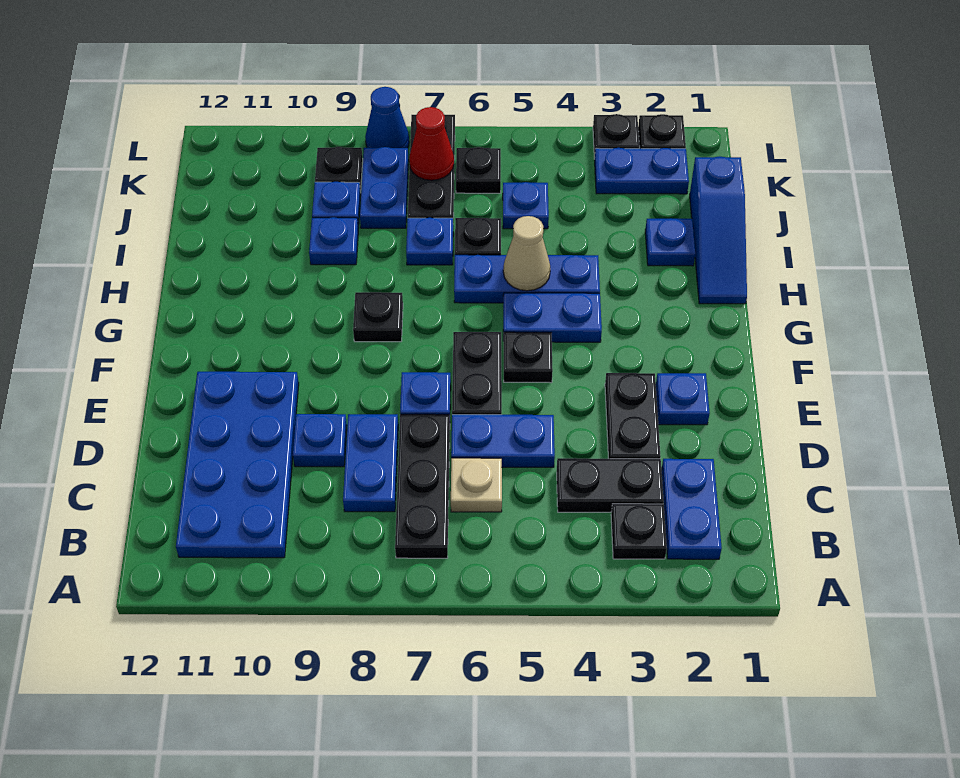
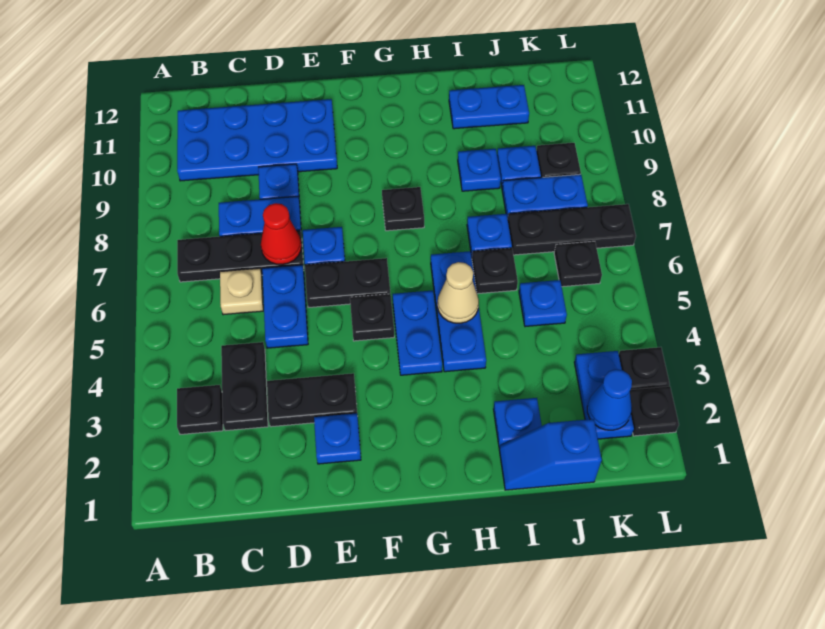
blue plate B2:C2 level 1 -> blue plate I11:J11 level 1
blue slope H1:J1 level 1 top J -> blue slope I1:J1 level 1 top J
red cone K7 level 2 -> red cone D7 level 2
blue cone L8 level 1 -> blue cone K2 level 2

